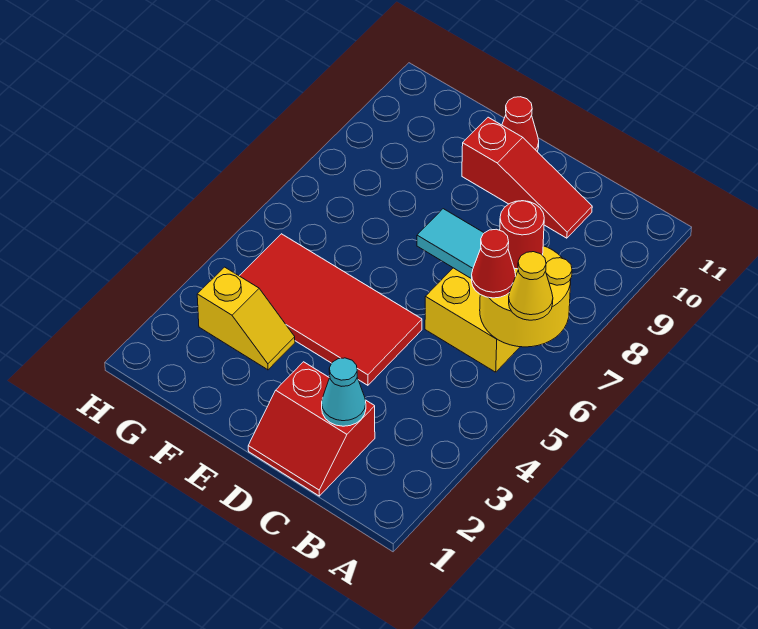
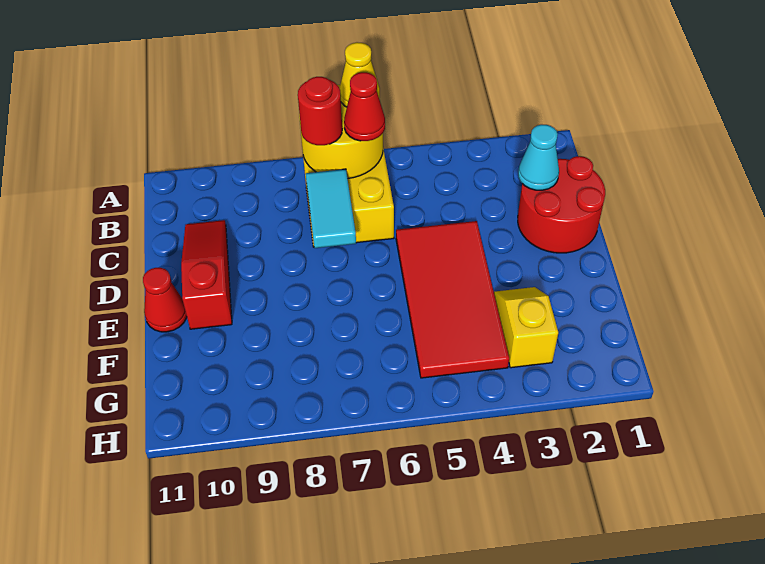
red slope C1:D2 level 1 top 2 -> red round brick C1:D2 level 1

